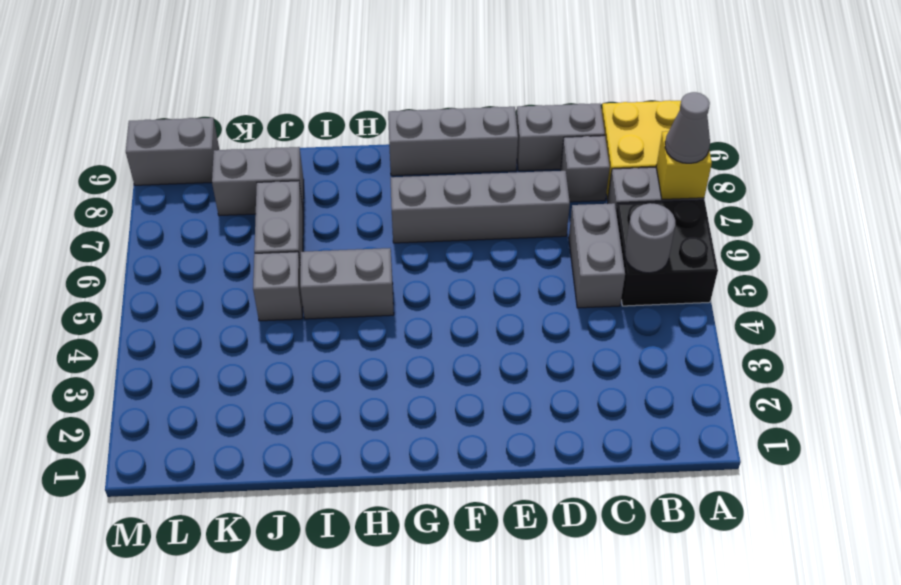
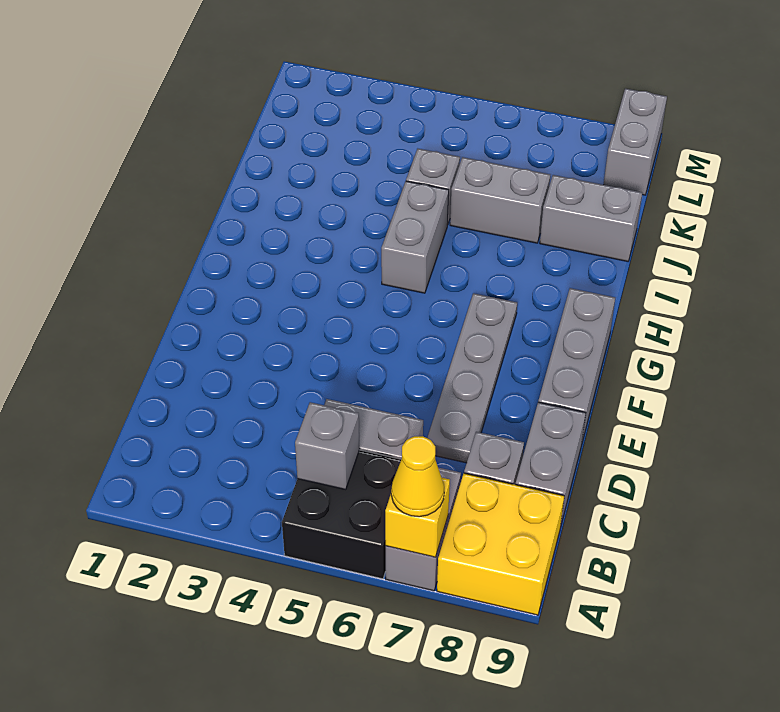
grey cone A7 level 3 -> yellow cone A7 level 3
grey round brick B5 level 2 -> grey brick B5 level 2
grey brick D7:G7 level 1 -> grey plate D7:G7 level 1
grey brick J8:K8 level 1 -> grey brick J8:J9 level 1

